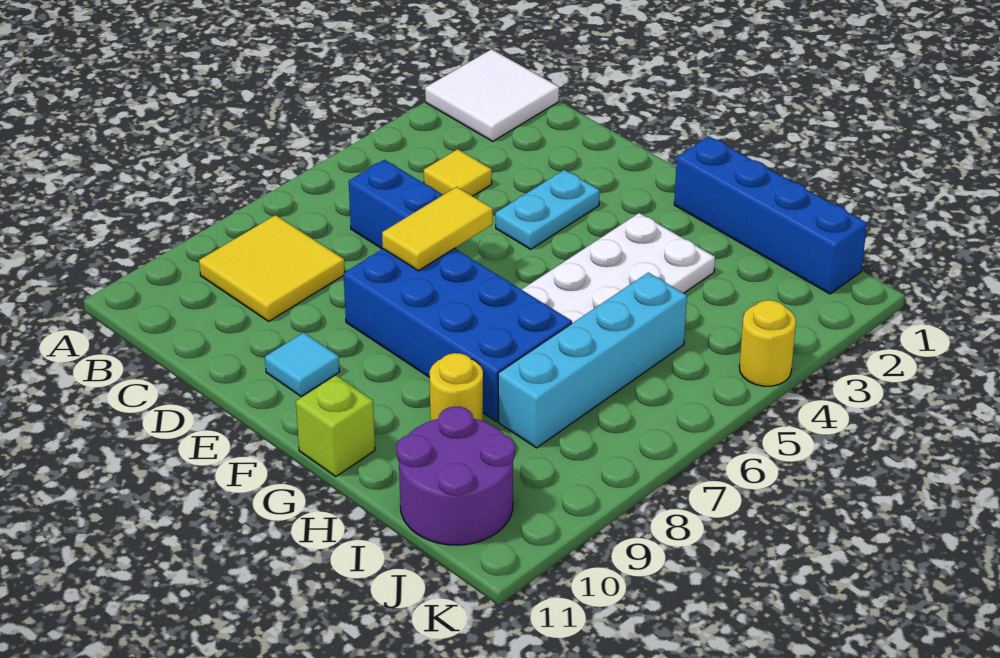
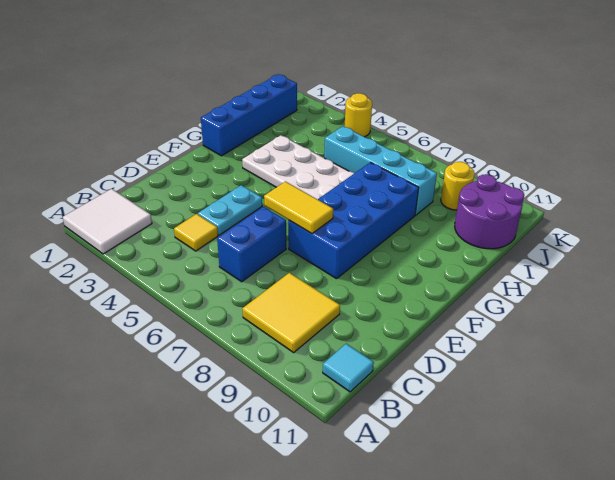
cyan plate E3:E4 level 1 -> cyan plate D4:E4 level 1
cyan tile E10 level 1 -> cyan tile B11 level 1
lime brick G11 level 1 -> none
yellow round brick H9 level 1 -> yellow round brick J9 level 1

